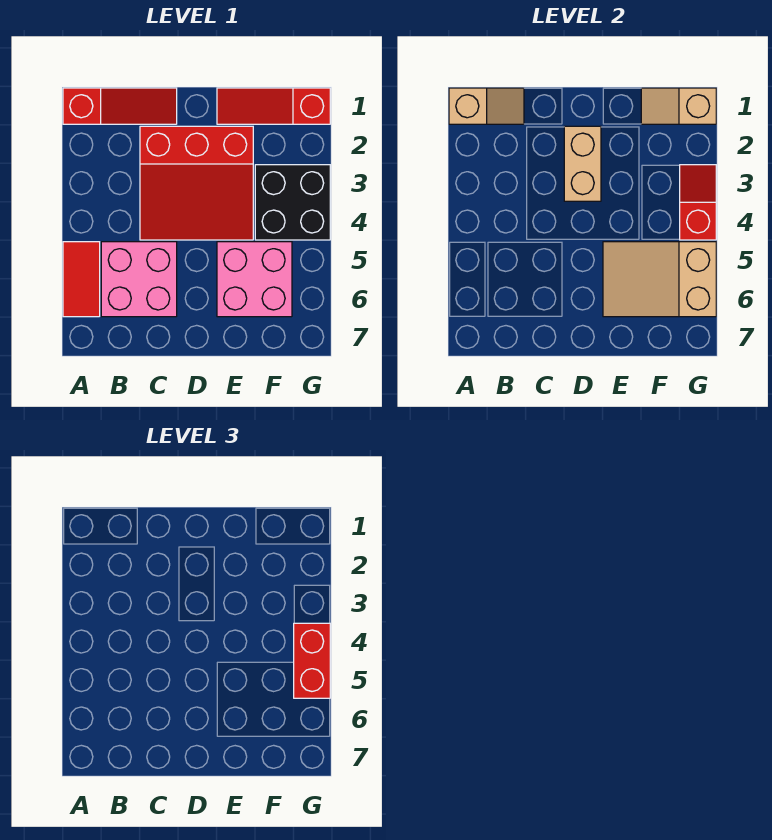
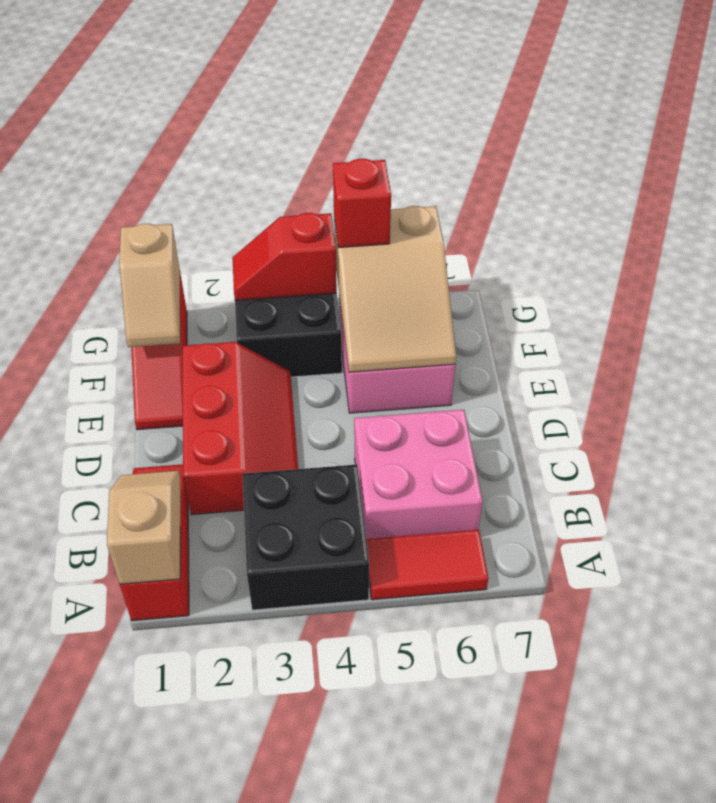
none -> black brick A3:B4 level 1
red slope C2:E4 level 1 top 2 -> red slope C2:E3 level 1 top 2
tan brick D2:D3 level 2 -> none
red brick G4:G5 level 3 -> red brick G5 level 3

